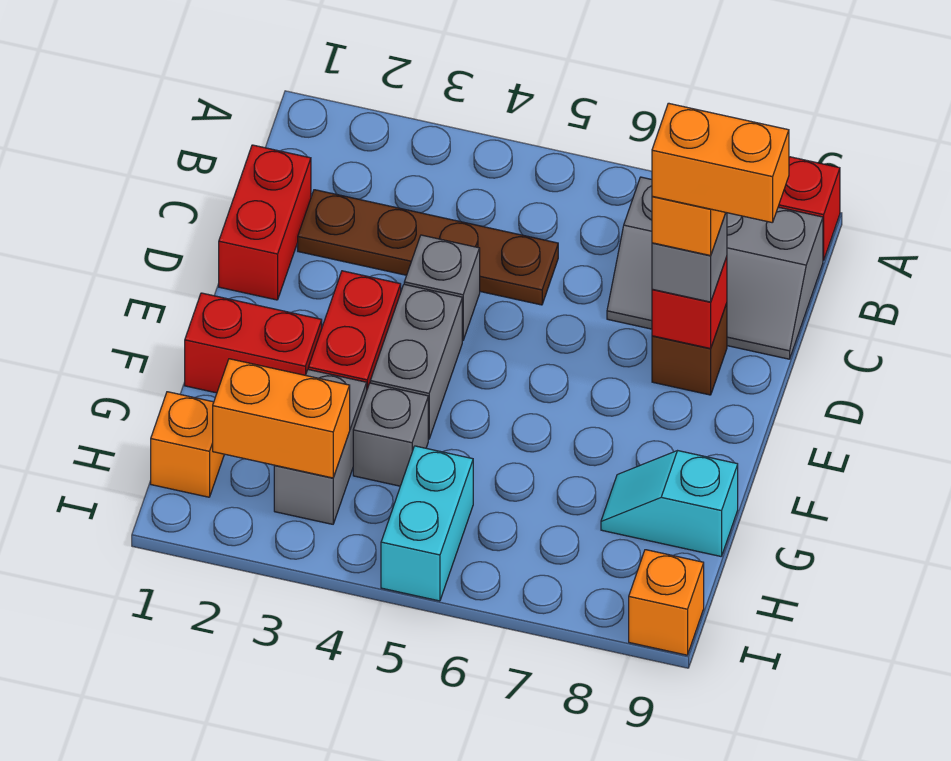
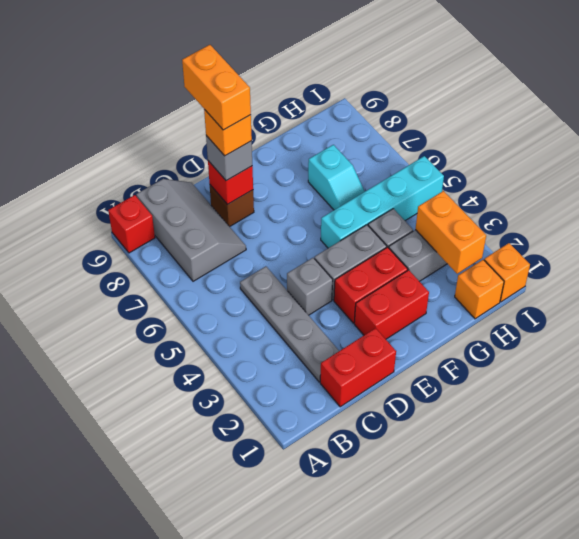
brown plate C2:C5 level 1 -> grey plate C2:C5 level 1
red brick F1:F2 level 1 -> red brick E2:F2 level 1
cyan slope G8:G9 level 1 top 9 -> cyan slope G6:G7 level 1 top 7
cyan brick H5:I5 level 1 -> cyan brick F5:I5 level 1
orange brick I9 level 1 -> orange brick I1 level 1

